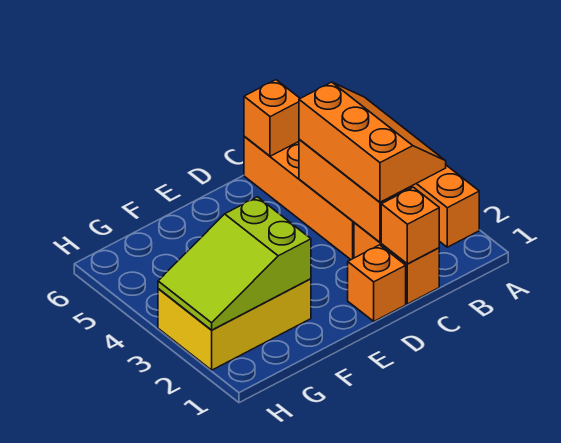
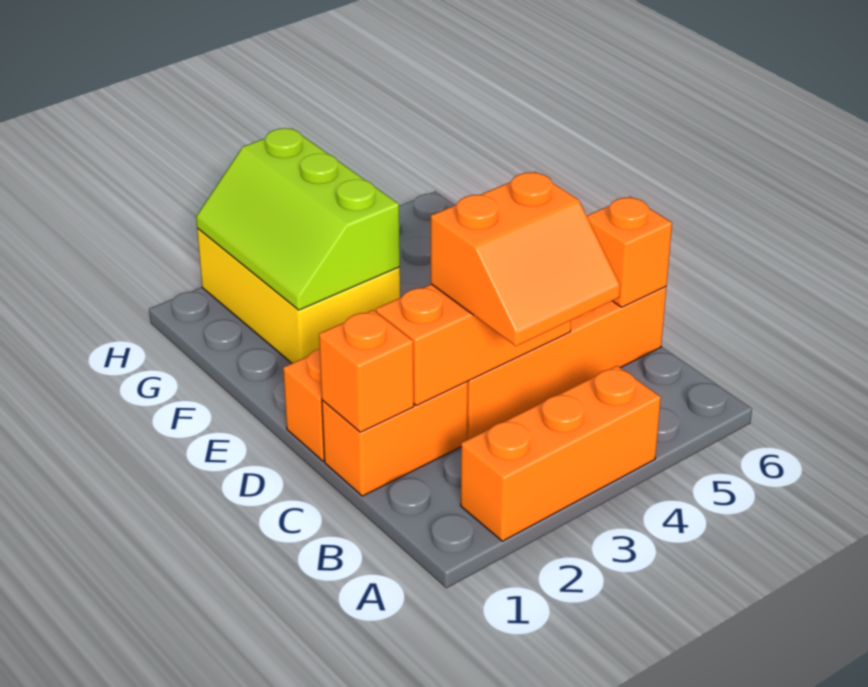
orange slope B2:C4 level 3 top C -> orange slope B3:C4 level 3 top C
lime slope F2:H3 level 2 top F -> lime slope F2:H3 level 2 top 3

